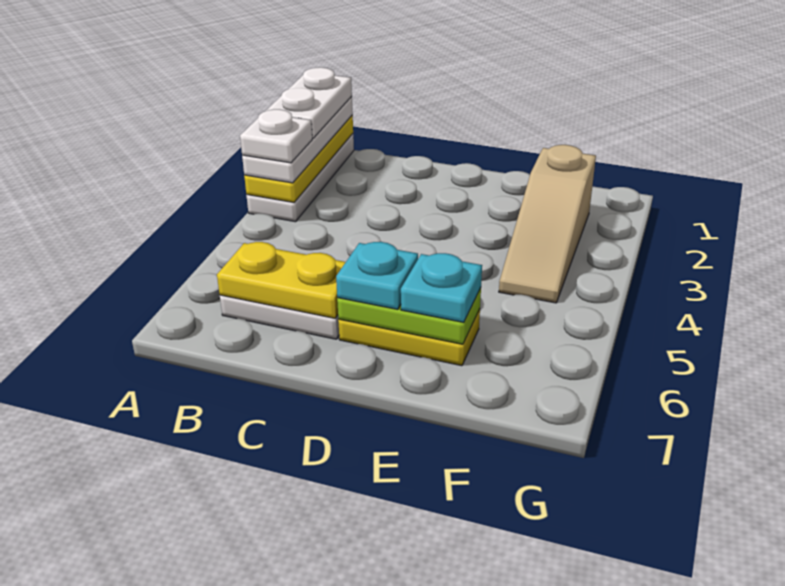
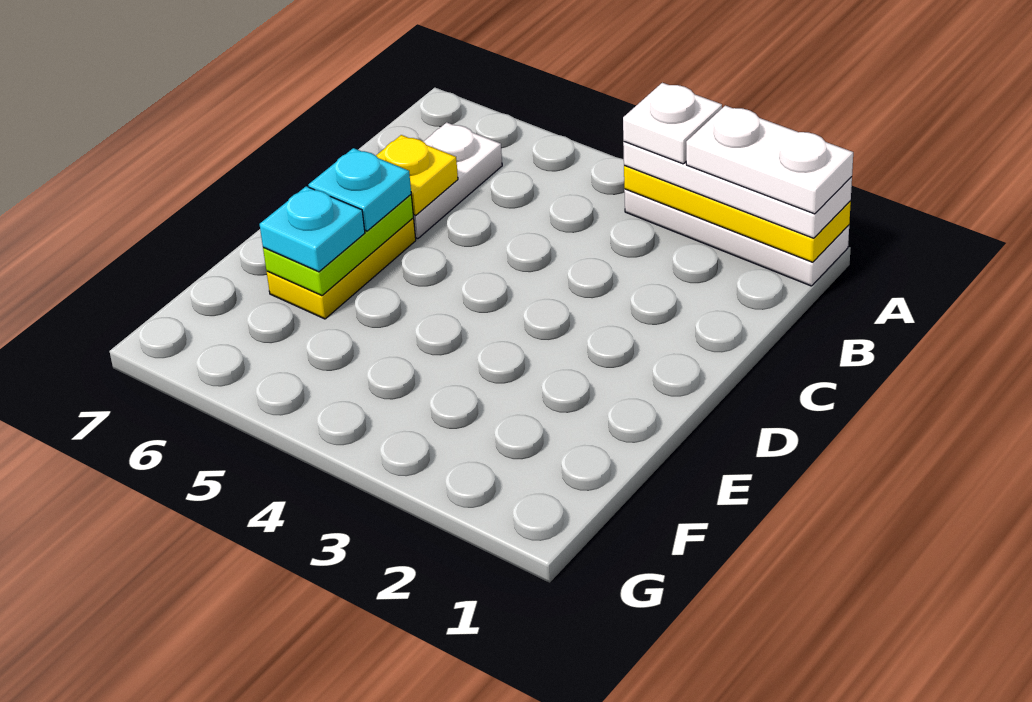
yellow plate B6:C6 level 2 -> yellow plate C6 level 2
tan slope F2:F4 level 1 top 2 -> none

